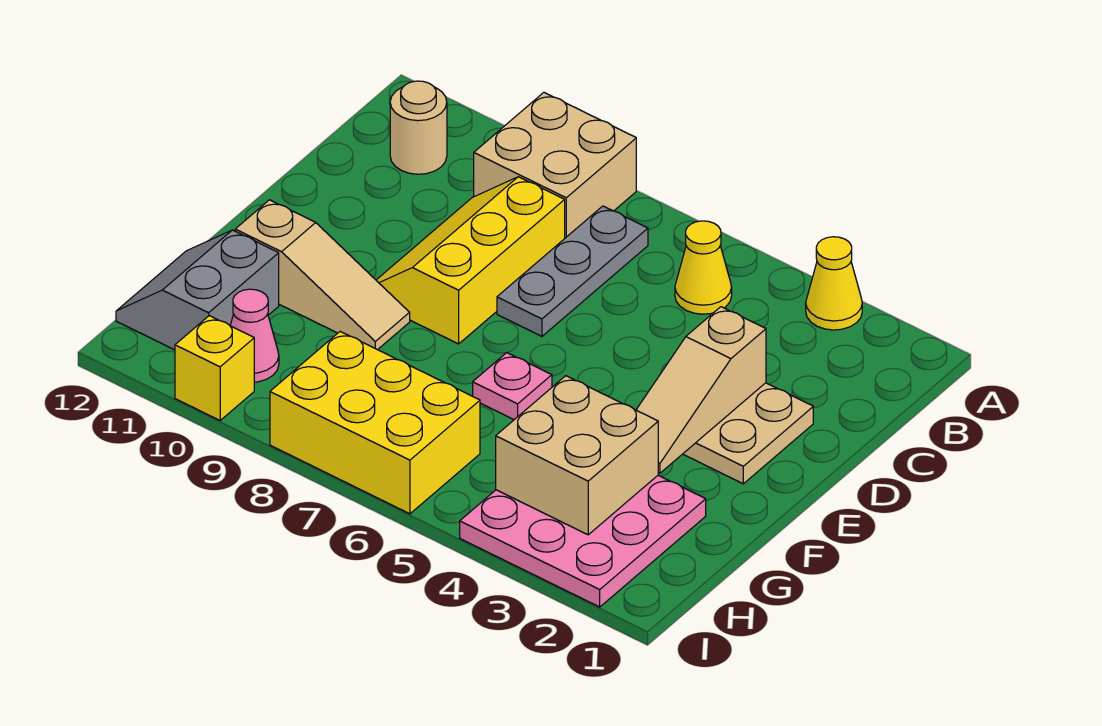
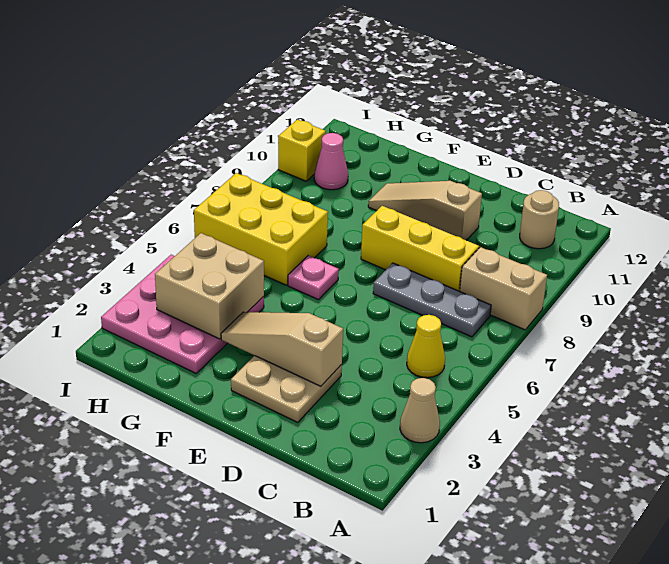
yellow cone A3 level 1 -> tan cone A3 level 1
tan brick A8:B9 level 1 -> tan brick A8:B8 level 1
tan slope F9:F11 level 1 top 11 -> tan slope D10:F10 level 1 top D
grey slope G11:H12 level 1 top 11 -> none
yellow brick H6:I8 level 1 -> yellow brick G6:I7 level 1

